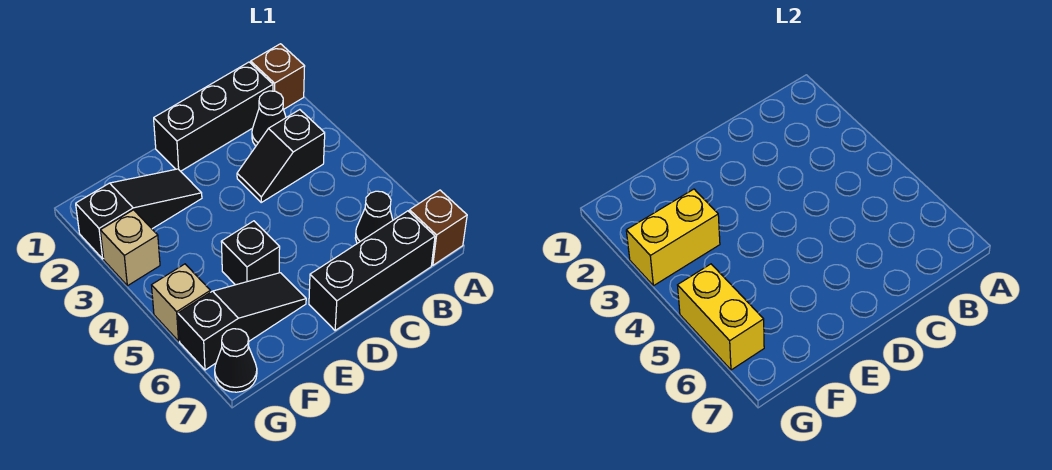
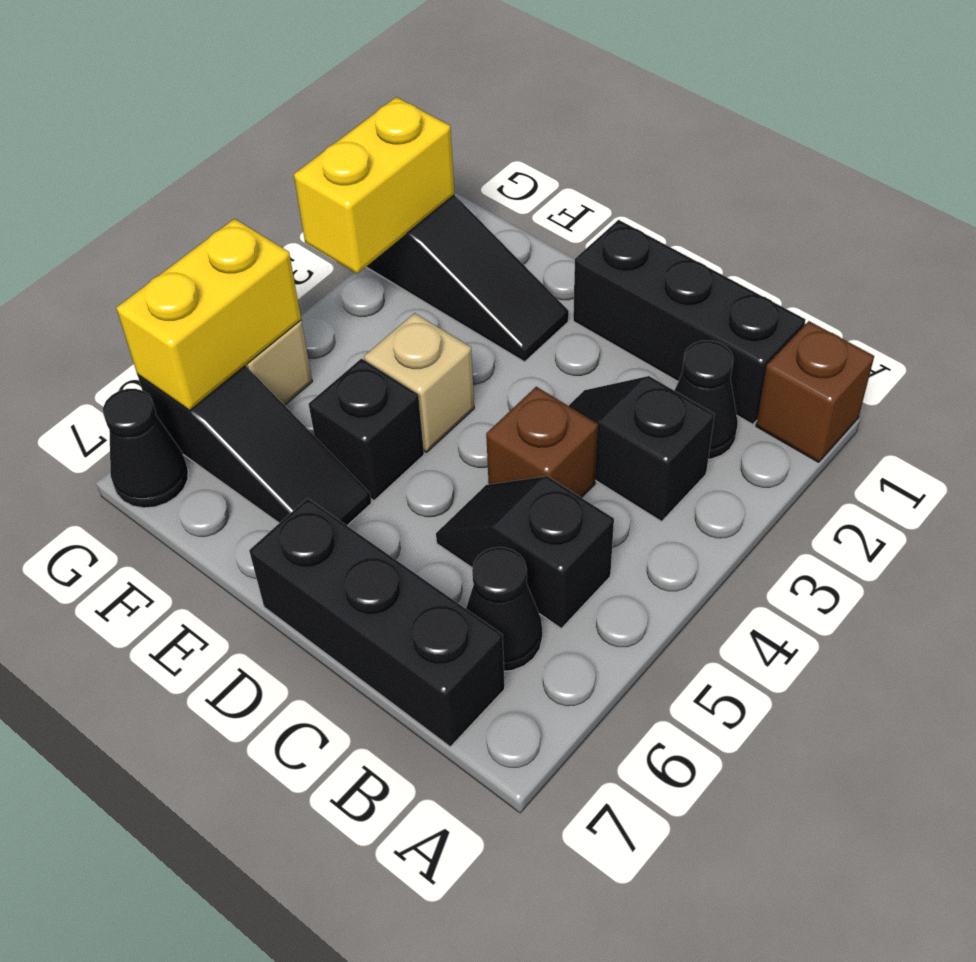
brown brick A7 level 1 -> brown brick C4 level 1
none -> black slope B5:C5 level 1 top B
yellow brick F3:G3 level 2 -> yellow brick G2:G3 level 2
tan brick G3 level 1 -> tan brick E4 level 1

